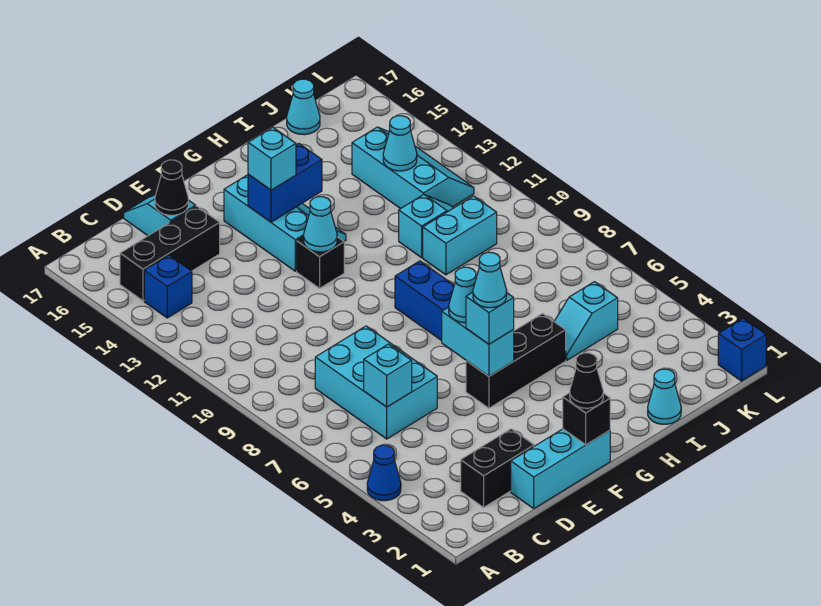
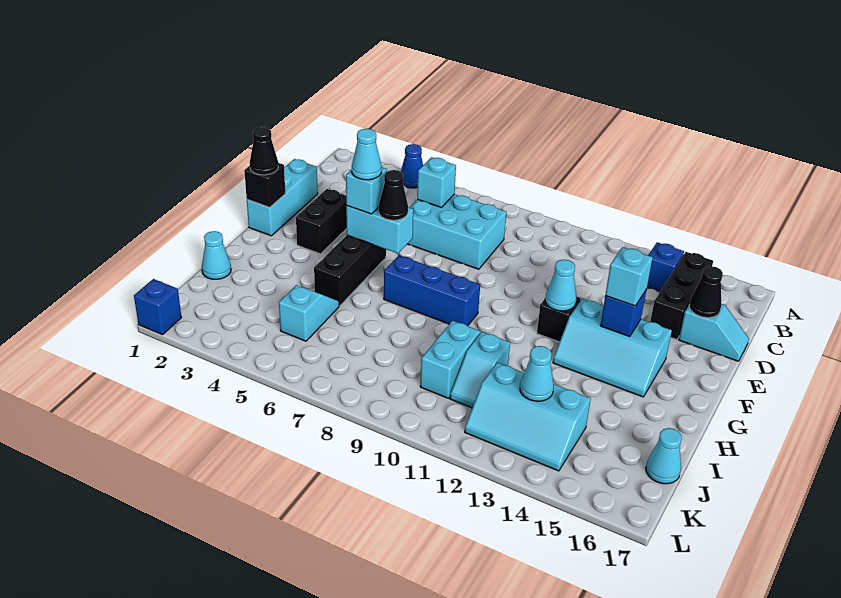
black brick C2:D2 level 1 -> black brick E3:F3 level 1
cyan cone F6 level 3 -> black cone F6 level 3
blue brick F14:G14 level 2 -> blue brick F14 level 2

